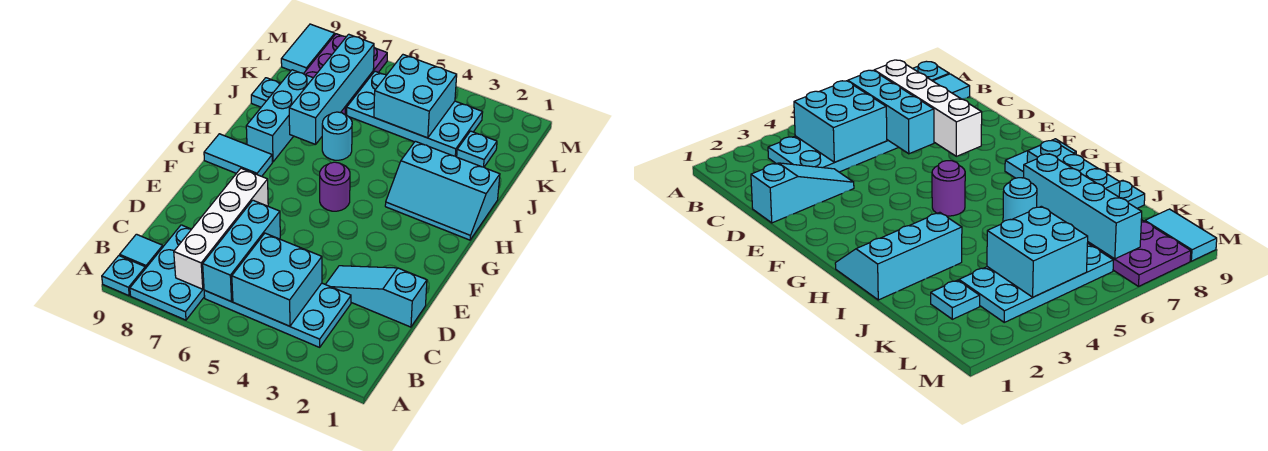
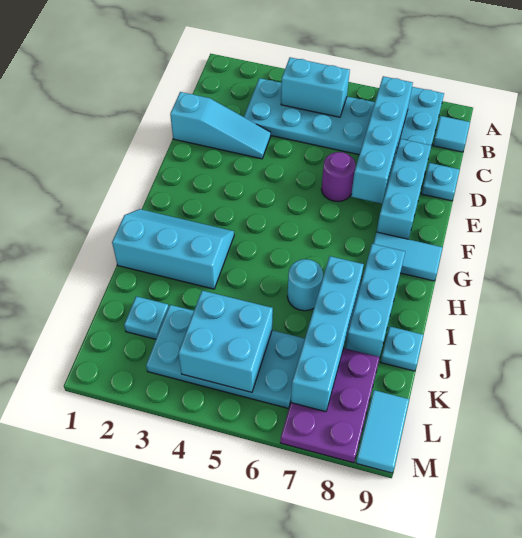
cyan plate A9 level 1 -> cyan plate D9 level 1
cyan brick B4:C5 level 2 -> cyan brick B4:B5 level 2
cyan brick B6:D6 level 2 -> cyan brick D8:F8 level 1
white brick B7:E7 level 2 -> cyan brick B7:E7 level 2
purple round brick G5 level 1 -> purple round brick E6 level 1

